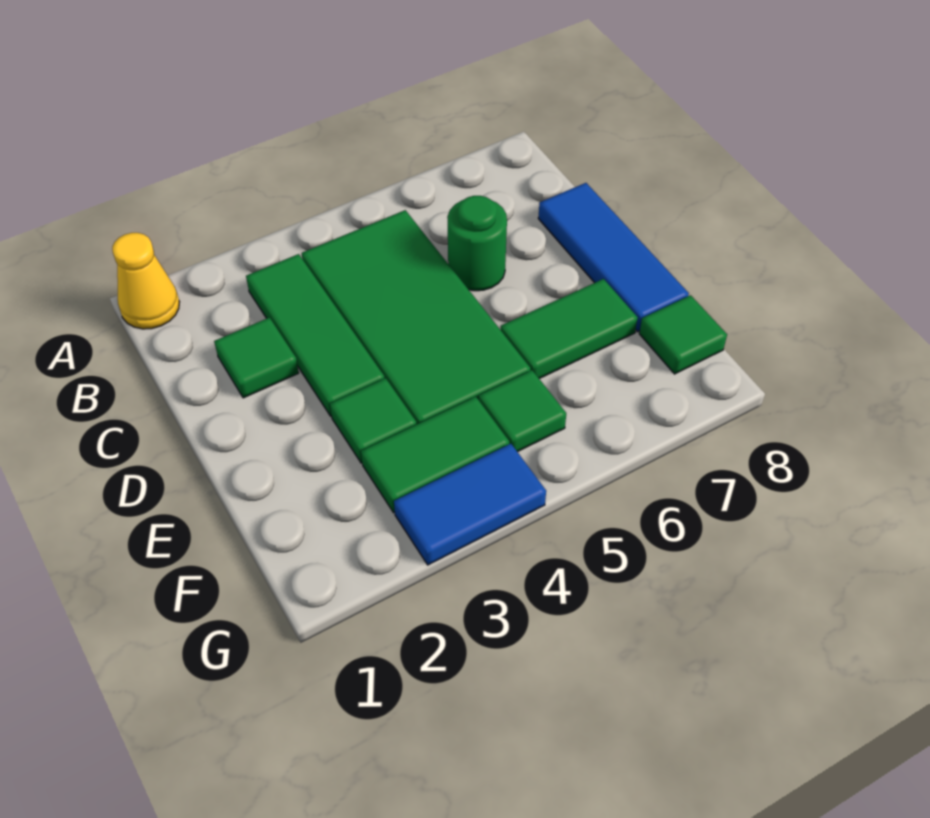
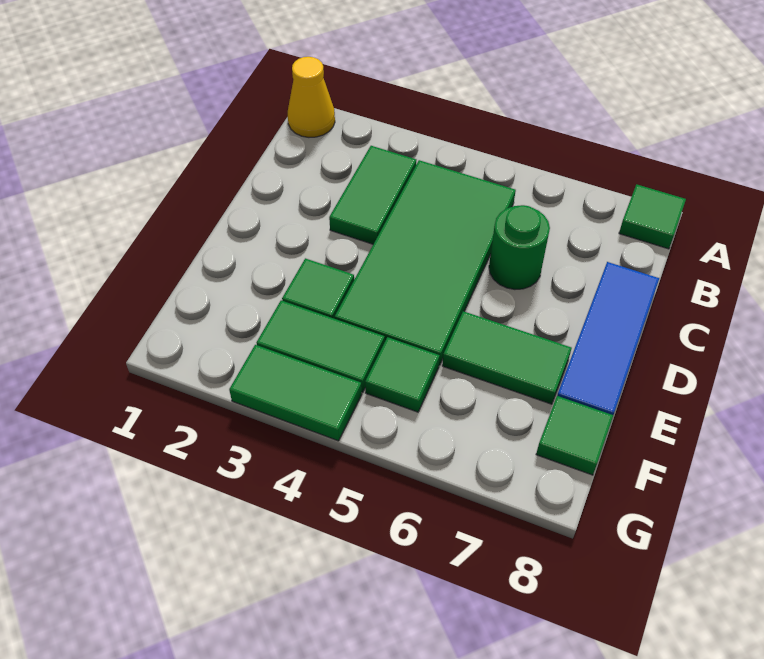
green tile B3:D3 level 1 -> green tile B3:C3 level 1
green tile C2 level 1 -> green tile A8 level 1
blue tile G3:G4 level 1 -> green tile G3:G4 level 1

